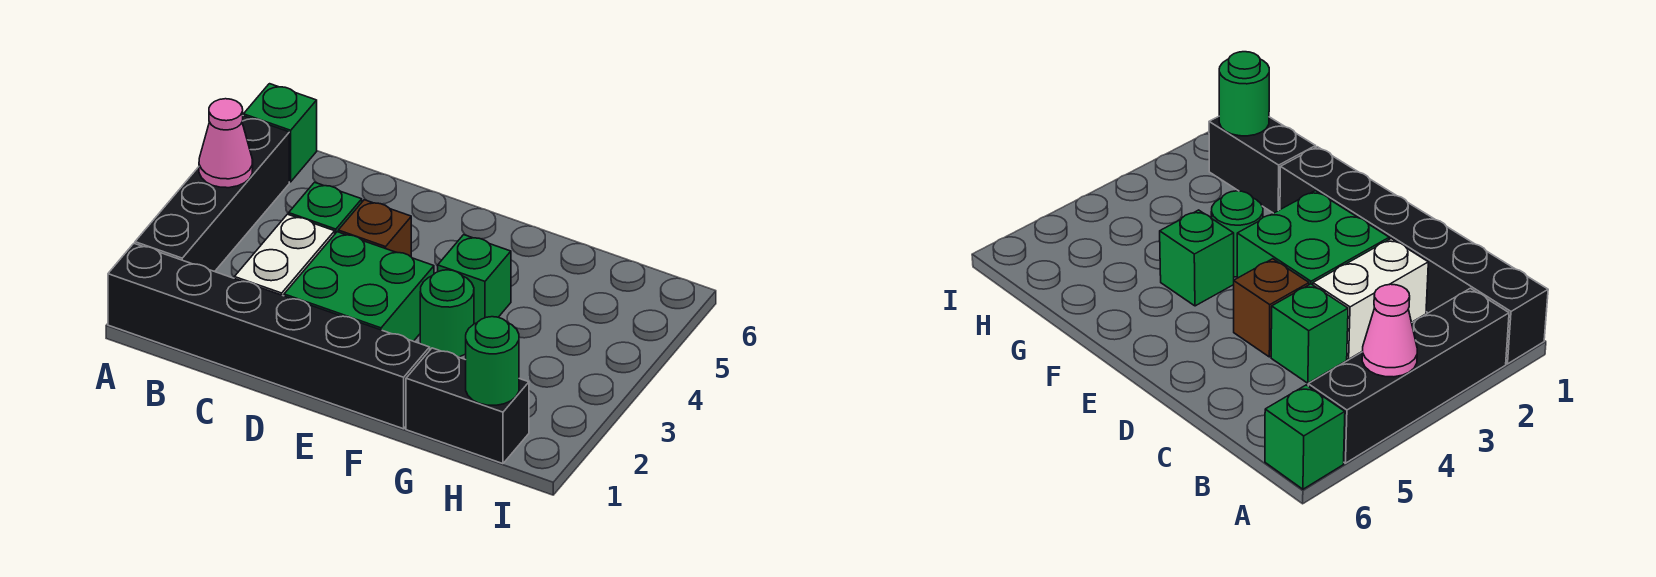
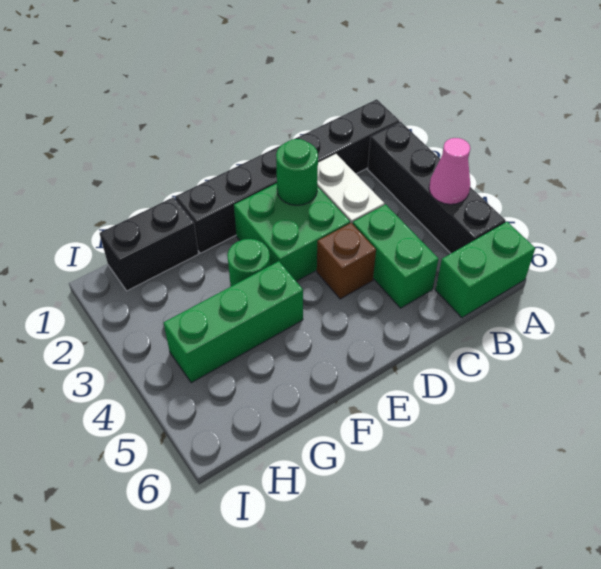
green brick A6 level 1 -> green brick A6:B6 level 1
green brick C4 level 1 -> green brick C4:C5 level 1
green brick F4 level 1 -> green brick F4:H4 level 1
green round brick H1 level 2 -> green round brick D2 level 2

